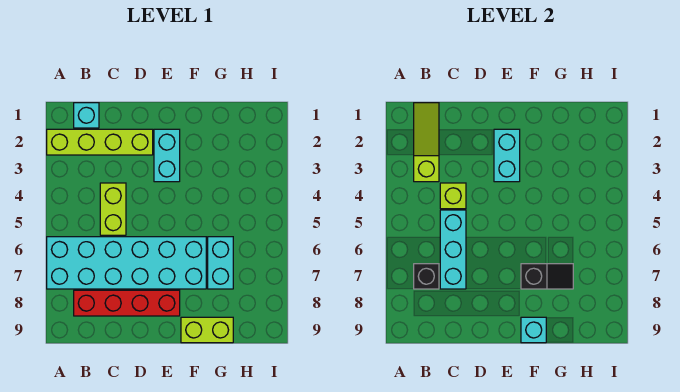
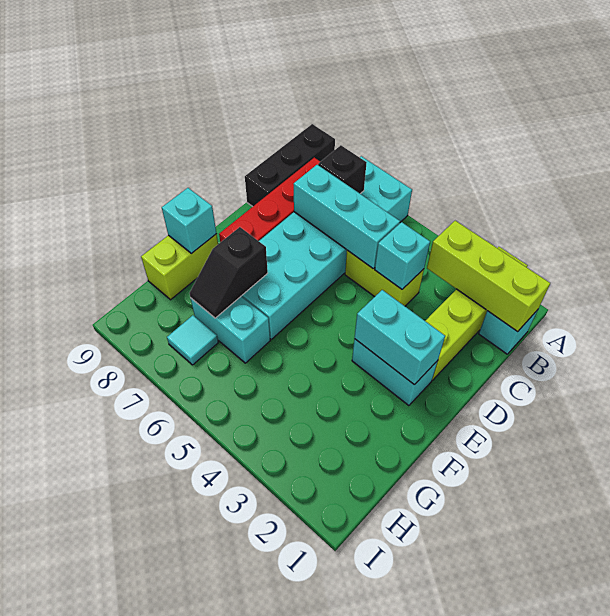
none -> black brick A9:C9 level 1
lime slope B1:B3 level 2 top 3 -> lime brick B1:B3 level 2
lime brick C4 level 2 -> cyan brick C4 level 2
none -> cyan tile H7 level 1

